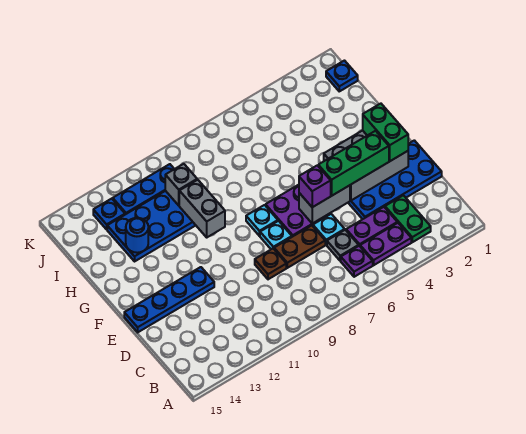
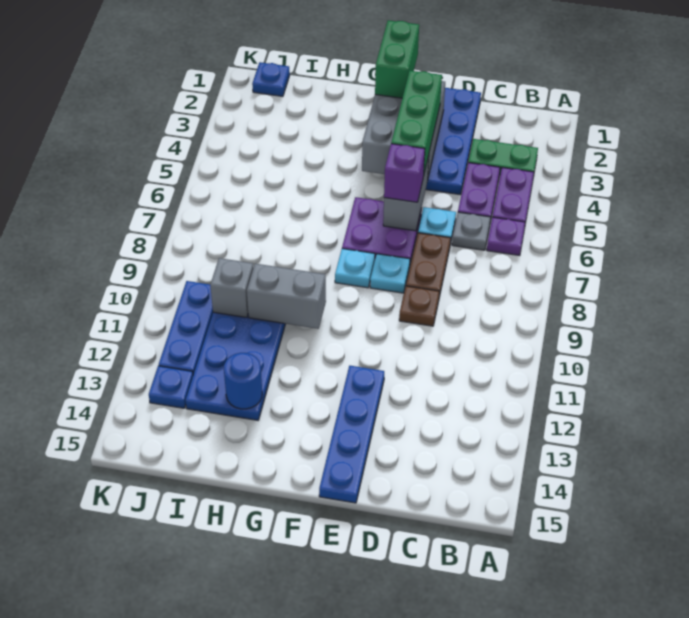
green brick E2:F2 level 3 -> green brick F1:F2 level 3

